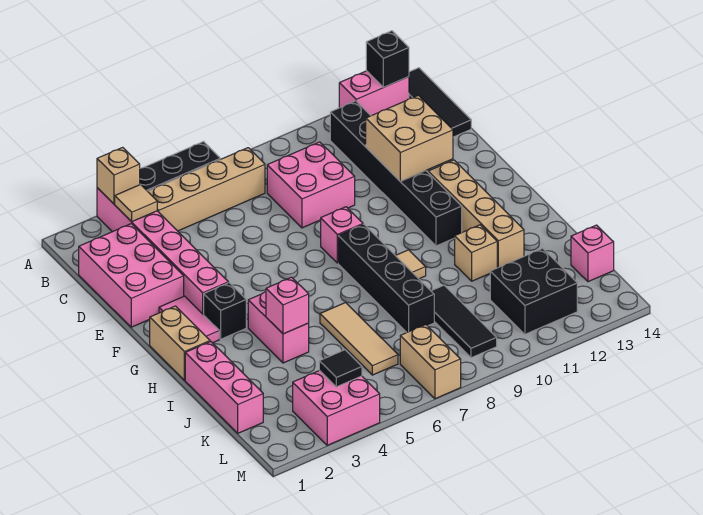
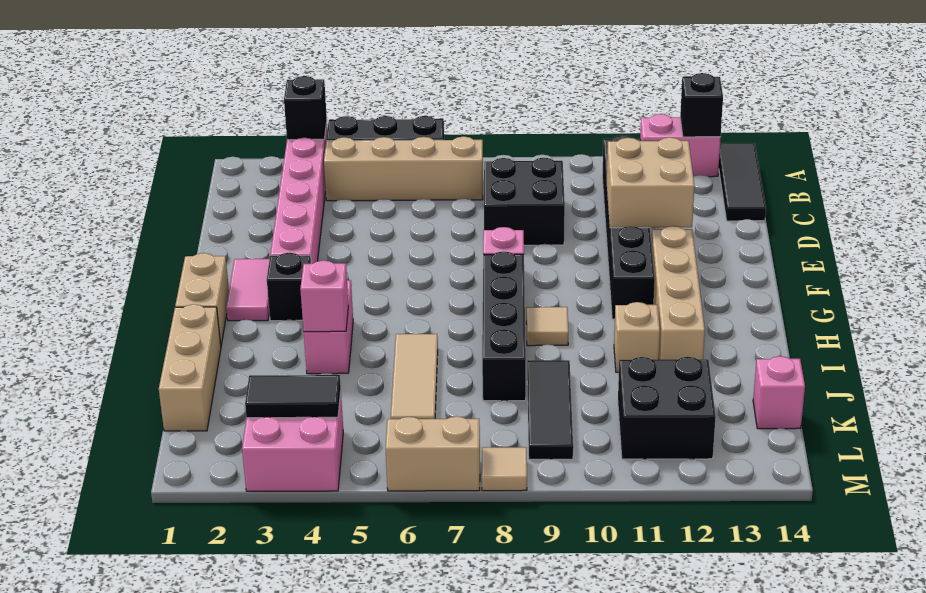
tan brick A3 level 2 -> black brick A3 level 2
tan tile B3 level 2 -> tan tile M8 level 1
pink brick C1:E2 level 1 -> none
pink brick C8:D9 level 1 -> black brick C8:D9 level 1
pink brick I1:K1 level 1 -> tan brick I1:K1 level 1
black tile L4 level 2 -> black tile L3:L4 level 2
tan brick L7:M7 level 1 -> tan brick M6:M7 level 1

